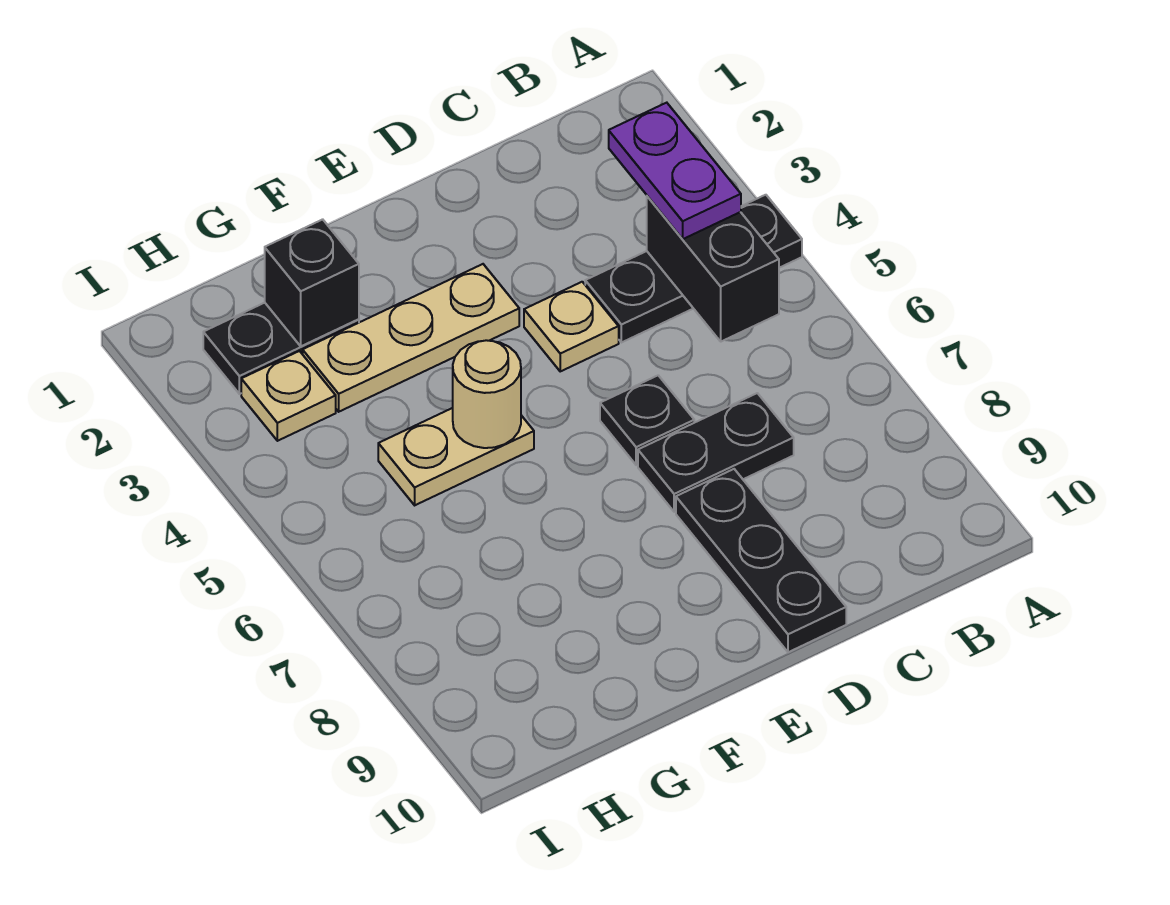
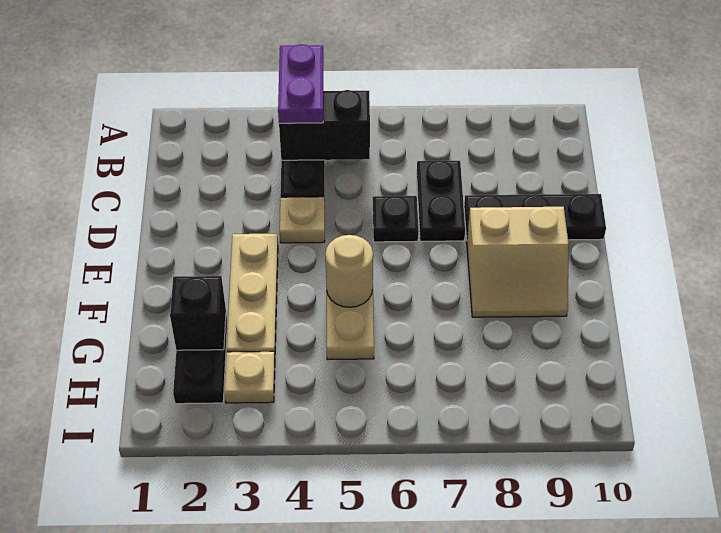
purple plate B3:B4 level 3 -> purple plate A4:B4 level 3
none -> tan slope E8:F9 level 1 top E

